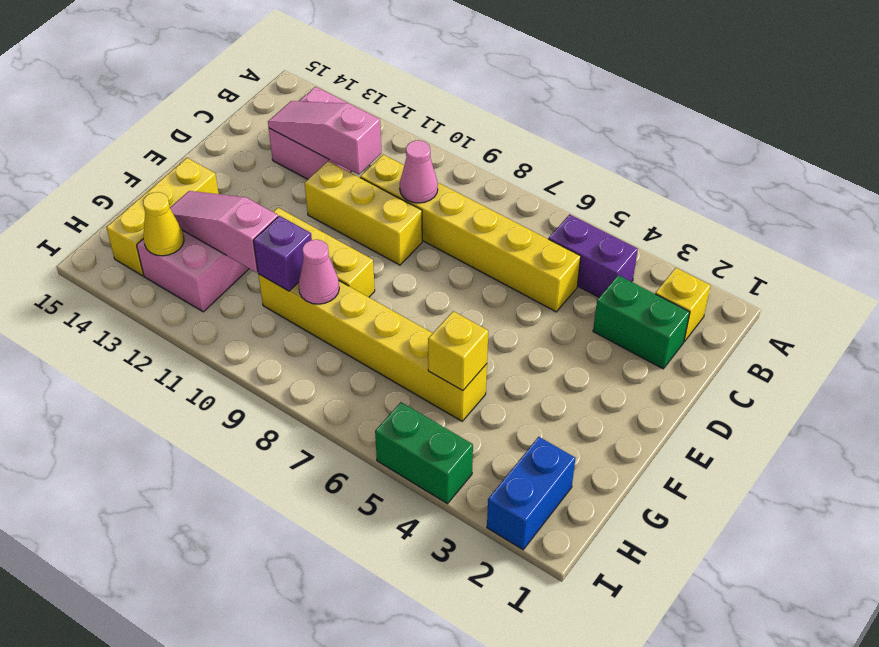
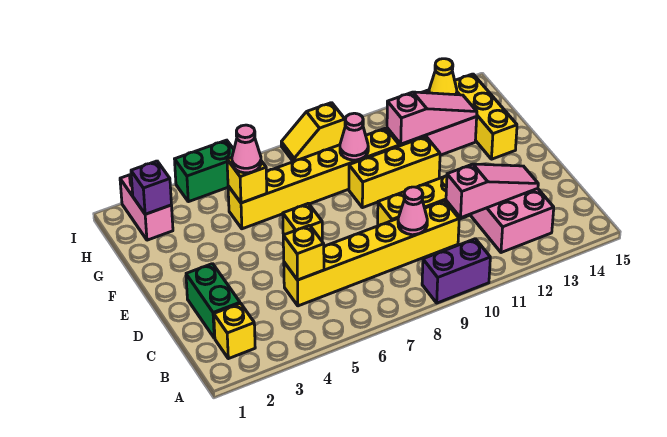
purple brick B4:B5 level 1 -> purple brick A9:A10 level 1
green brick C2:C3 level 1 -> green brick C2:D2 level 1
none -> yellow brick C5 level 2
none -> yellow brick E6 level 1
none -> pink cone G5 level 3
purple brick G10 level 2 -> purple brick H2 level 2
blue brick H2:I2 level 1 -> pink brick H2:I2 level 1
none -> yellow slope I8:I9 level 1 top 9

